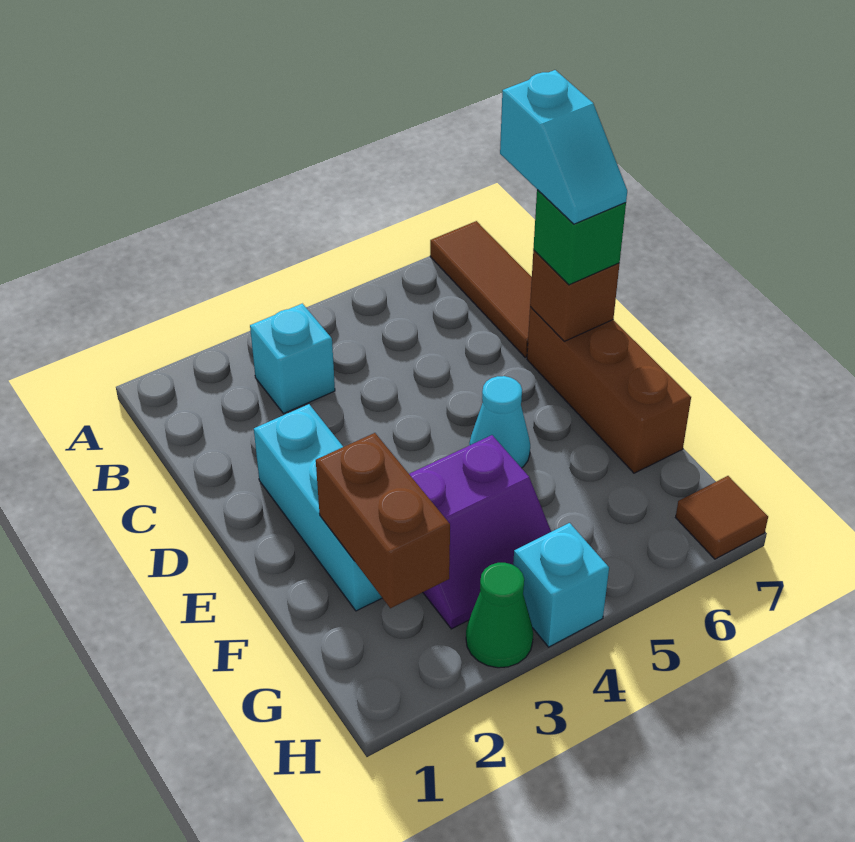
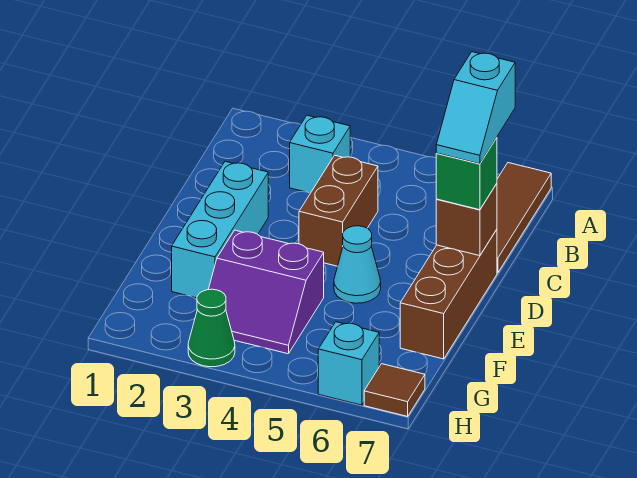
brown brick F2:G2 level 2 -> brown brick C4:D4 level 1
cyan brick H4 level 1 -> cyan brick H6 level 1

